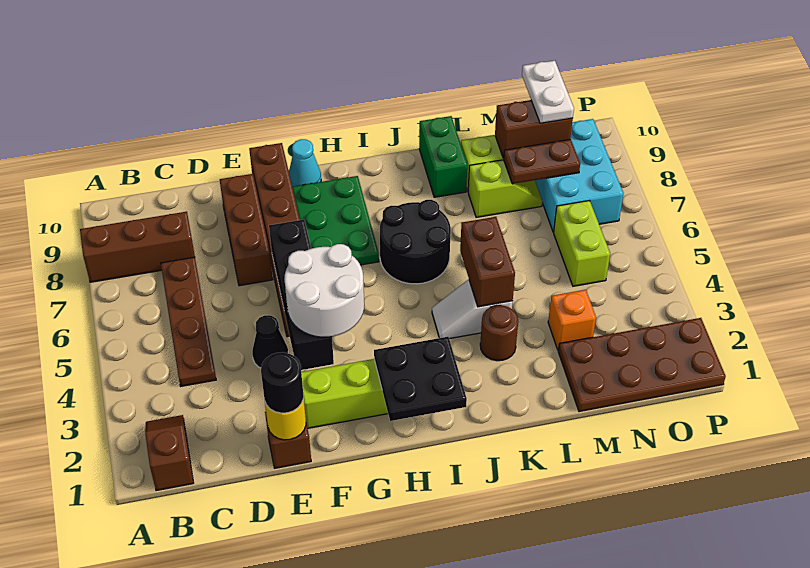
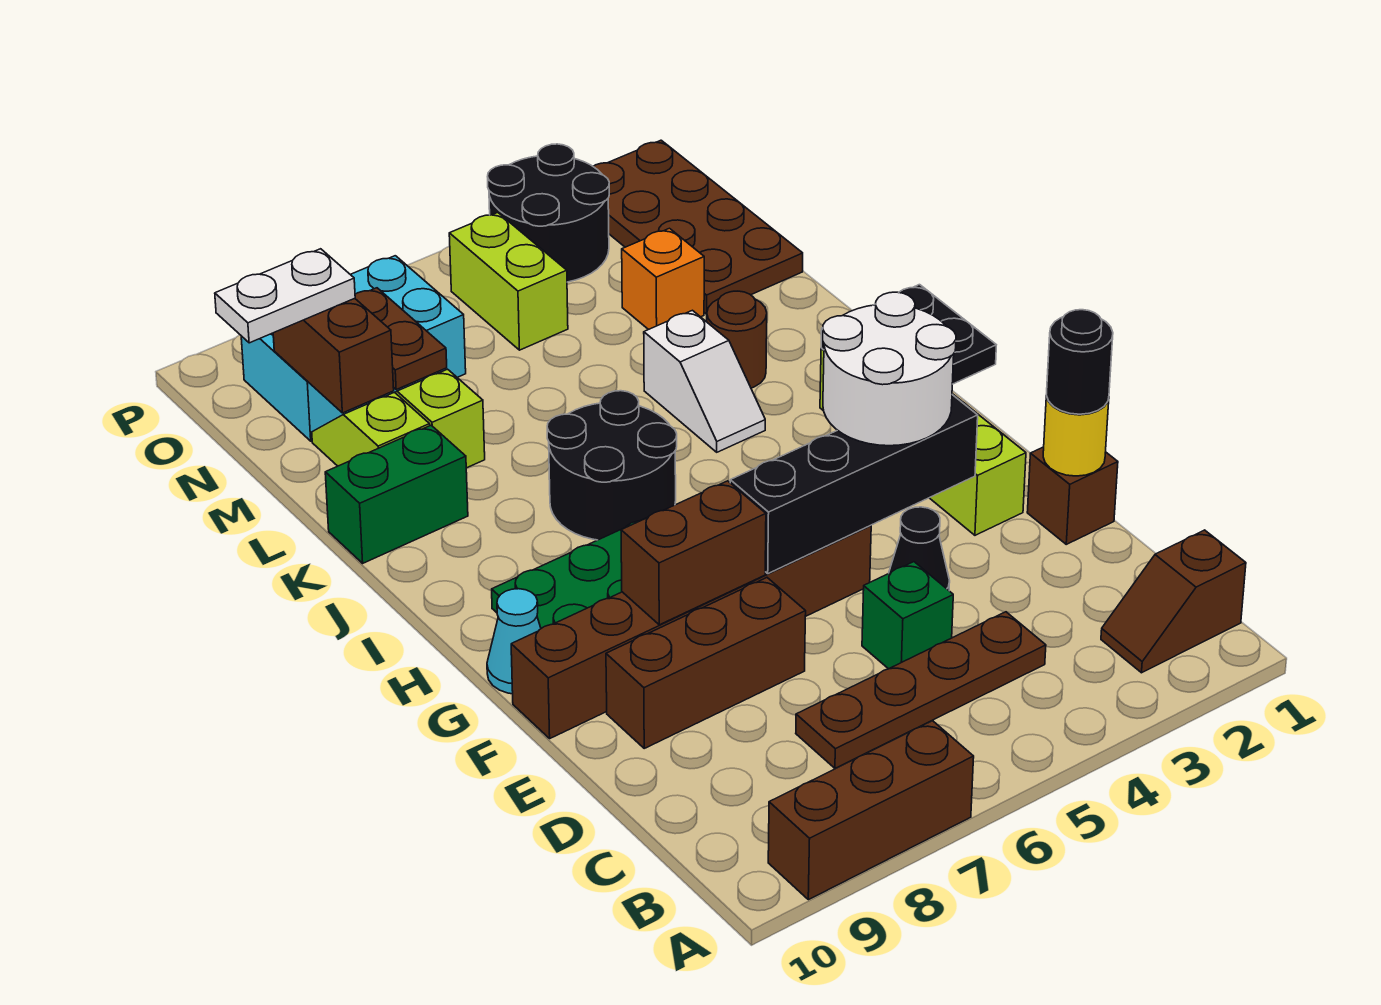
brown brick A8:C8 level 1 -> brown brick A7:A9 level 1
none -> green brick D5 level 1
brown brick K4:K5 level 2 -> brown brick F7:F8 level 2
lime brick N5:N6 level 1 -> lime brick N5:O5 level 1
none -> black round brick O3:P4 level 1

